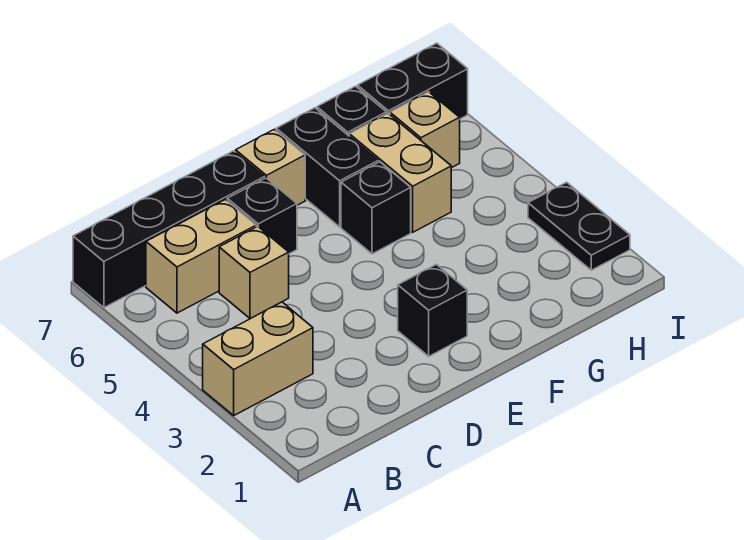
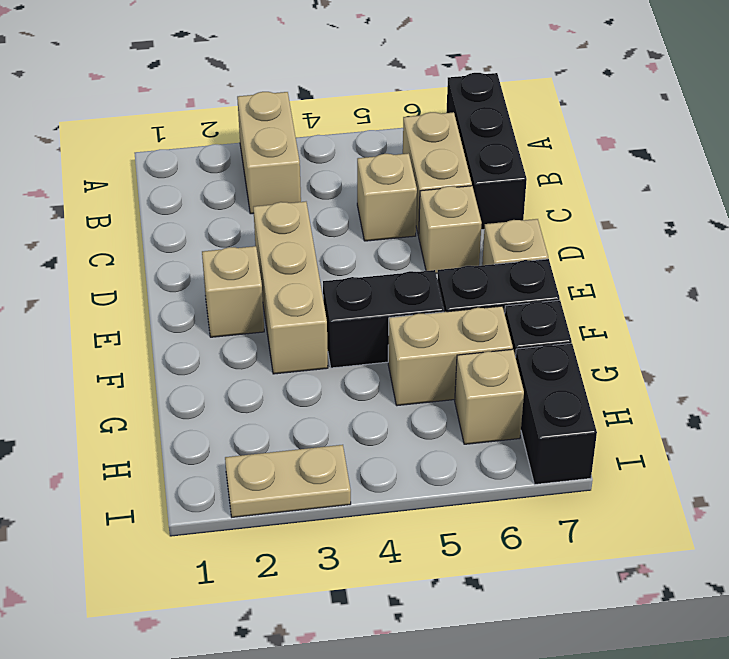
black brick A7:D7 level 1 -> black brick A7:C7 level 1
none -> tan brick D3:F3 level 1
black brick D6 level 1 -> tan brick D6 level 1
black brick E2 level 1 -> tan brick E2 level 1
black brick F5 level 1 -> black brick F4:F5 level 1
black plate I2:I3 level 1 -> tan plate I2:I3 level 1

